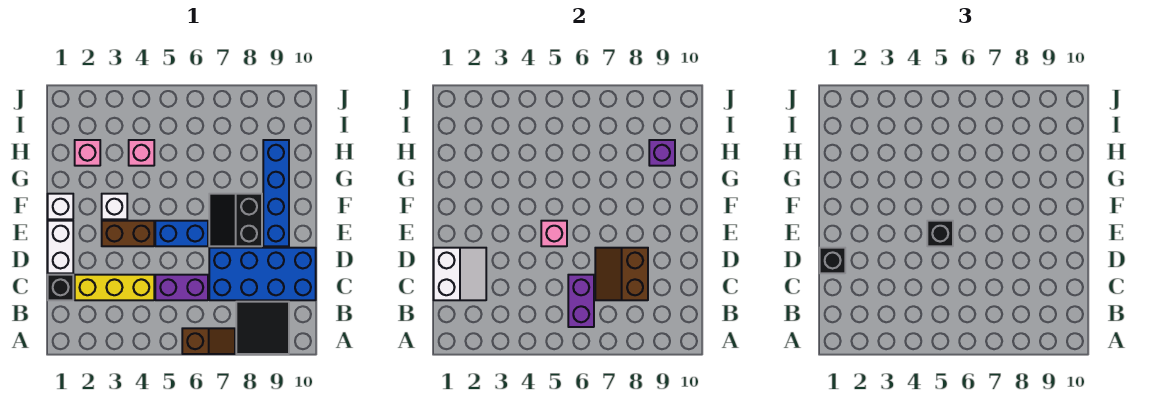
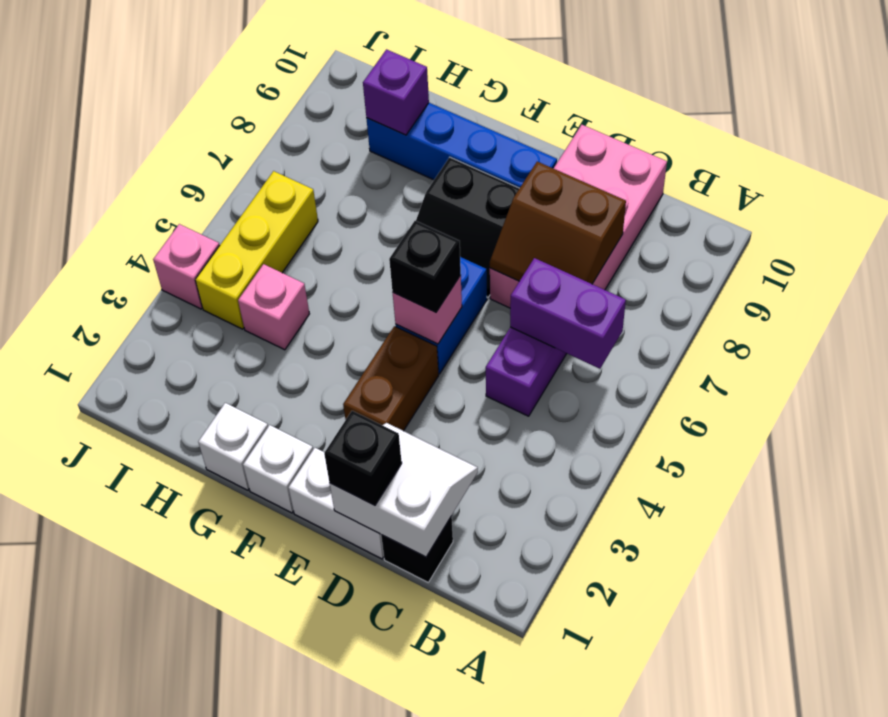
brown slope A6:A7 level 1 top 6 -> none
black tile A8:B9 level 1 -> none
yellow brick C2:C4 level 1 -> yellow brick I4:I6 level 1
blue brick C7:D10 level 1 -> pink brick C7:D10 level 1
white brick F3 level 1 -> white brick G1 level 1
pink brick H2 level 1 -> pink brick J4 level 1

